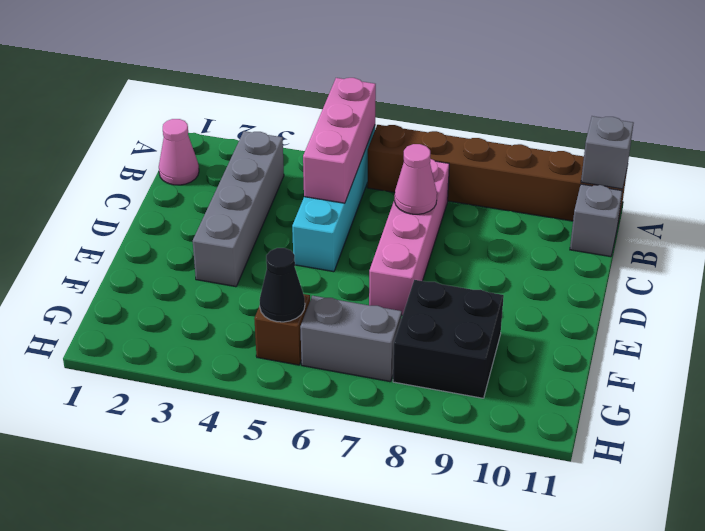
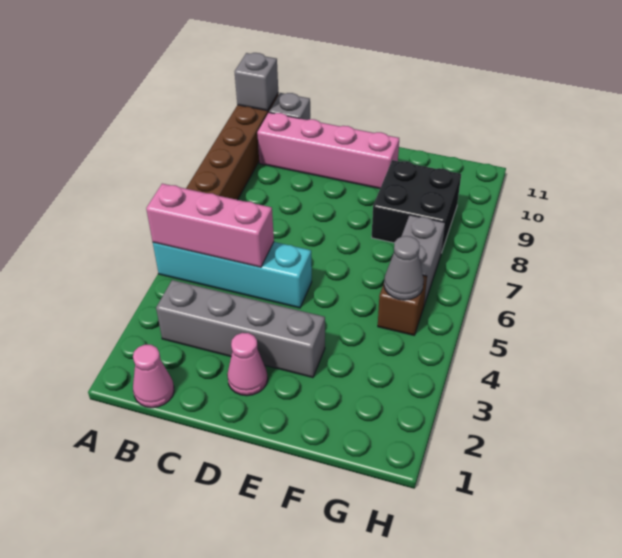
pink brick B7:E7 level 1 -> pink brick B10:E10 level 1
pink cone C7 level 2 -> pink cone D2 level 1
black cone G5 level 2 -> grey cone G5 level 2

